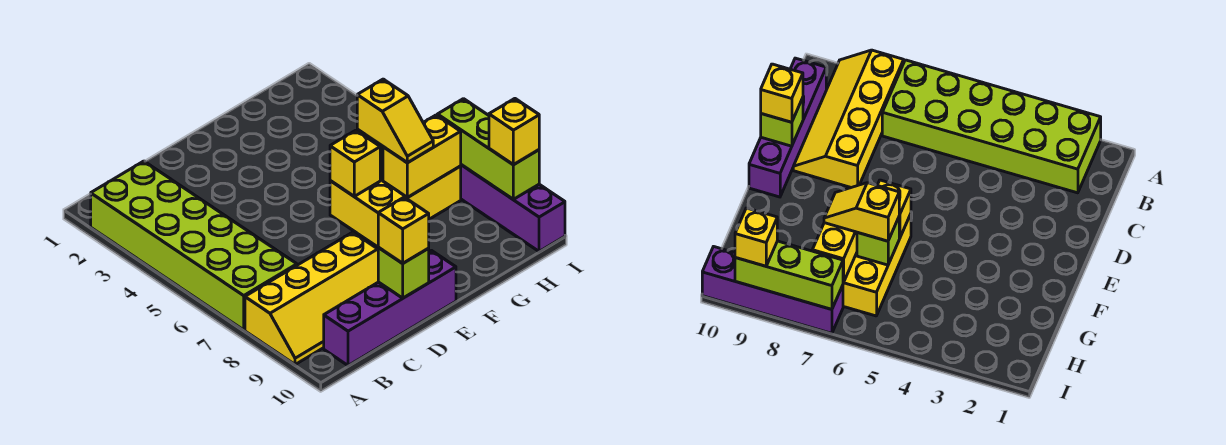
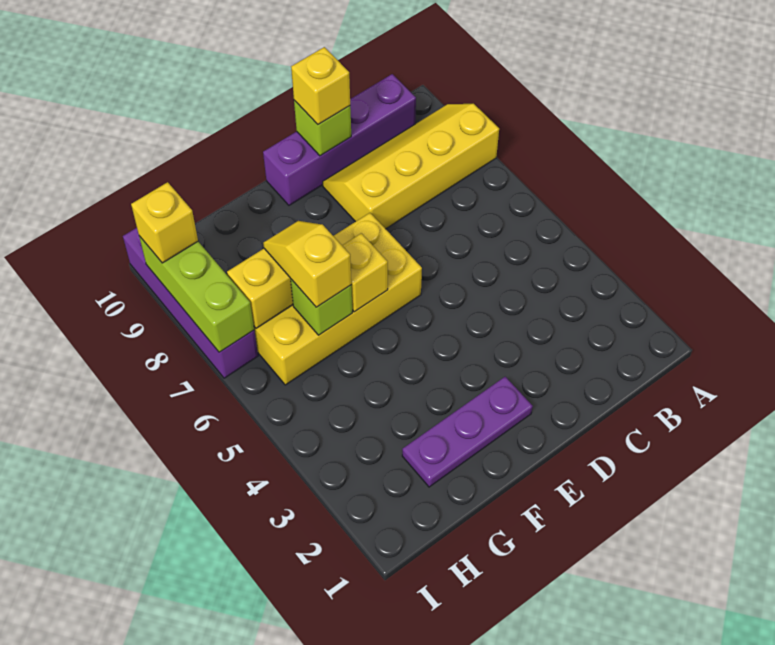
lime brick A2:B7 level 1 -> none
none -> purple plate E2:G2 level 1
yellow brick F6:H7 level 1 -> yellow brick E6:H7 level 1

